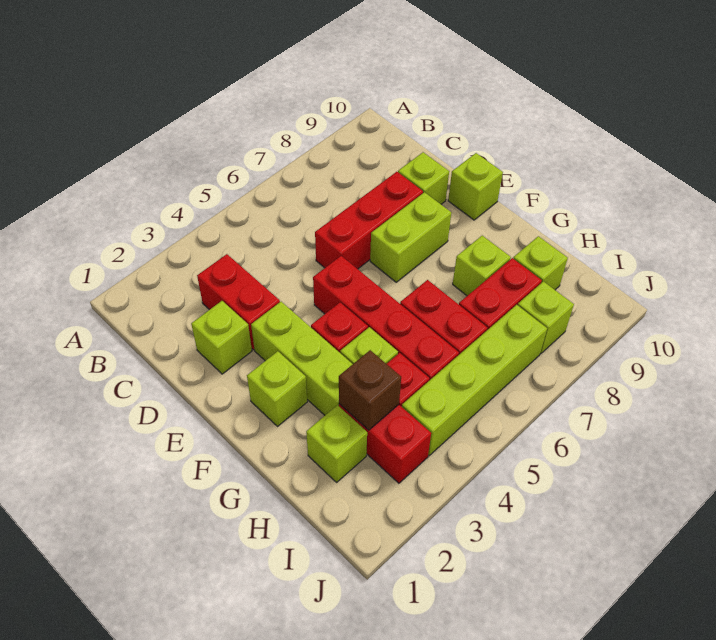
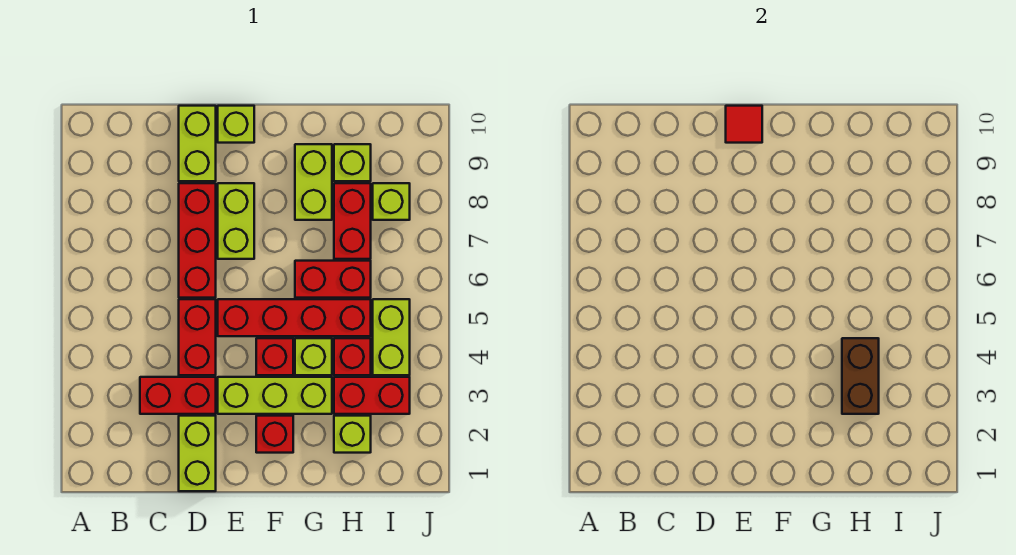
lime brick D2 level 1 -> lime brick D1:D2 level 1
none -> red brick D4:D5 level 1
lime brick D9 level 1 -> lime brick D9:D10 level 1
none -> red tile E10 level 2
lime brick F2 level 1 -> red brick F2 level 1
lime brick G8 level 1 -> lime brick G8:G9 level 1
brown brick H3 level 2 -> brown brick H3:H4 level 2
lime brick I4:I7 level 1 -> lime brick I4:I5 level 1

